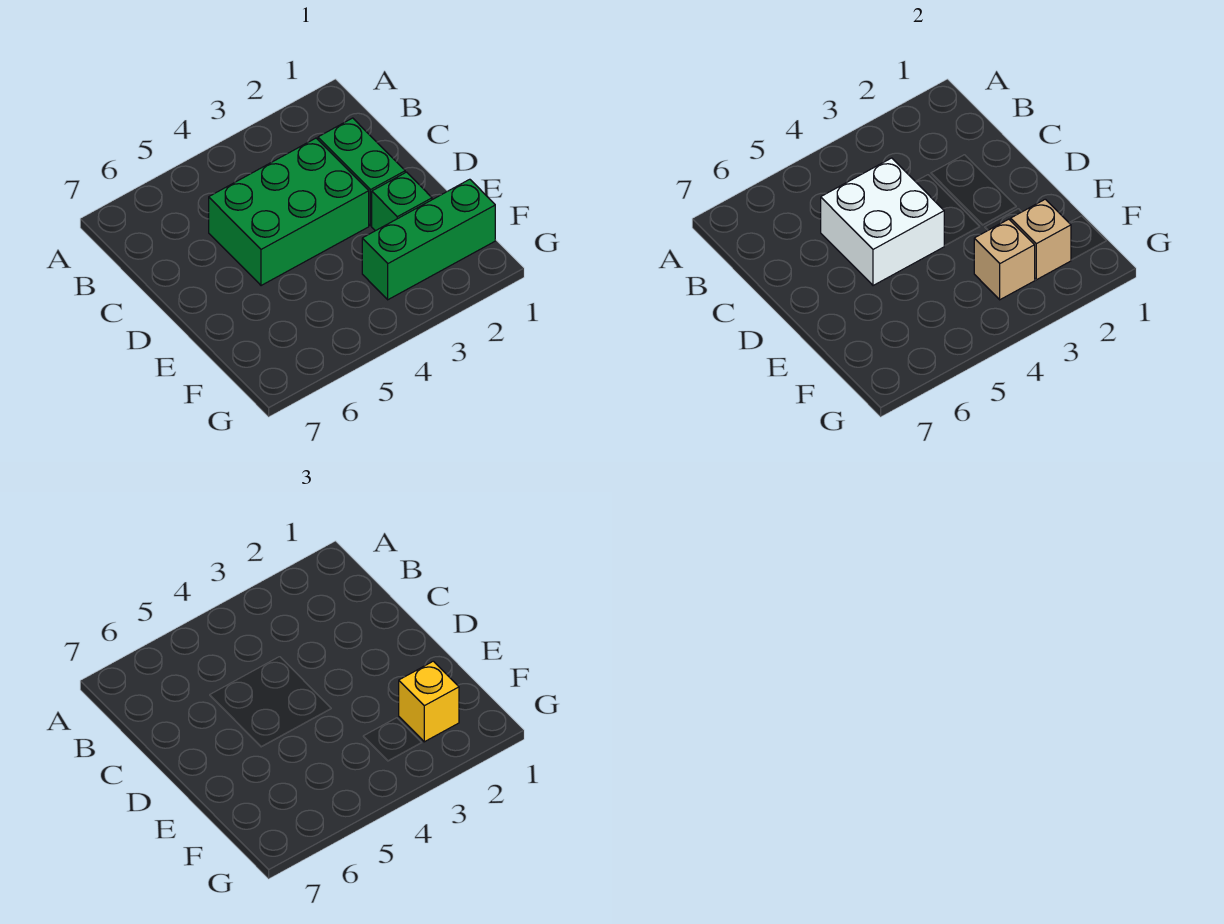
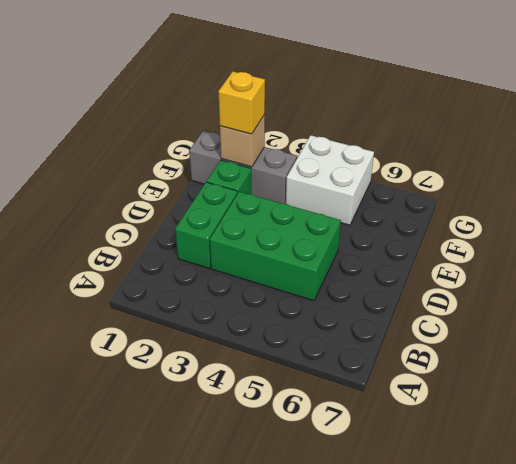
white brick C4:D5 level 2 -> white brick F4:G5 level 1
green brick F1:F3 level 1 -> grey brick F1:F3 level 1
tan brick F3 level 2 -> none

